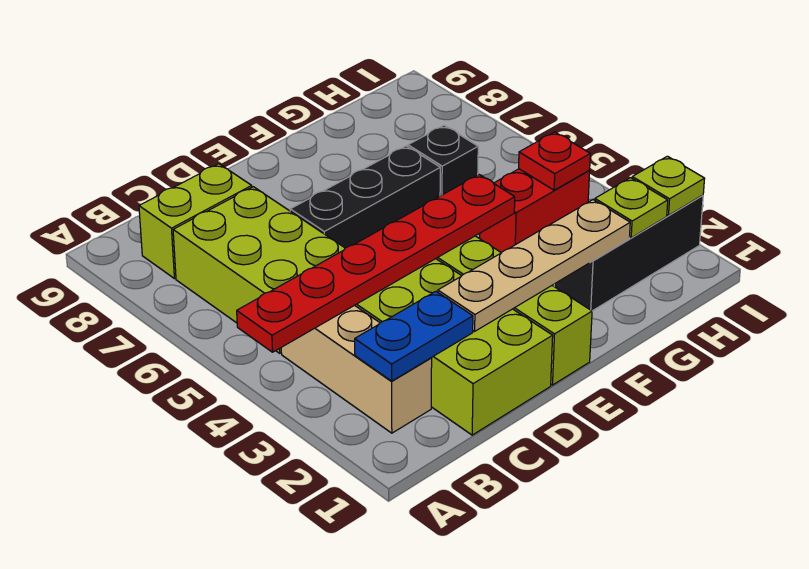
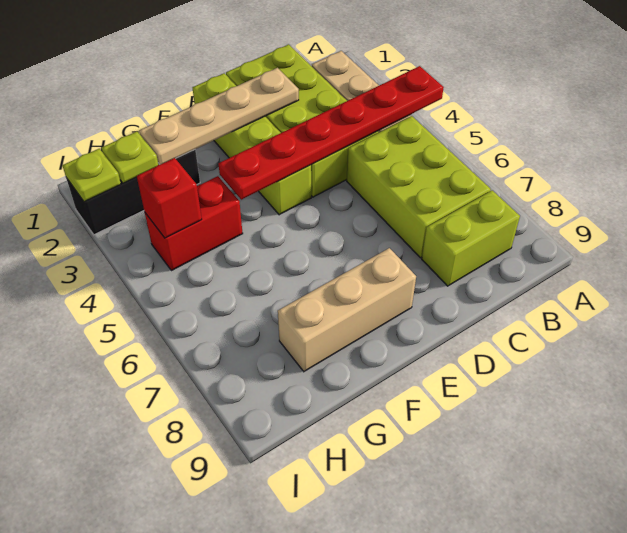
blue plate B2:C2 level 2 -> none
black brick D6:F6 level 1 -> none
none -> tan brick E8:G8 level 1
black brick G6 level 1 -> none
red plate H4 level 2 -> red brick H4 level 2

